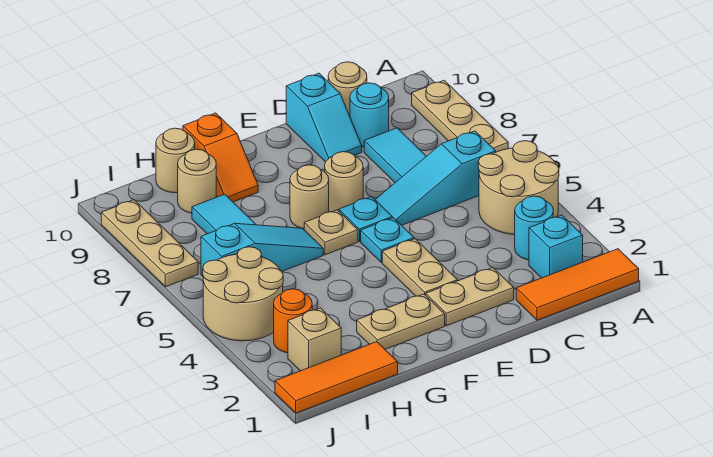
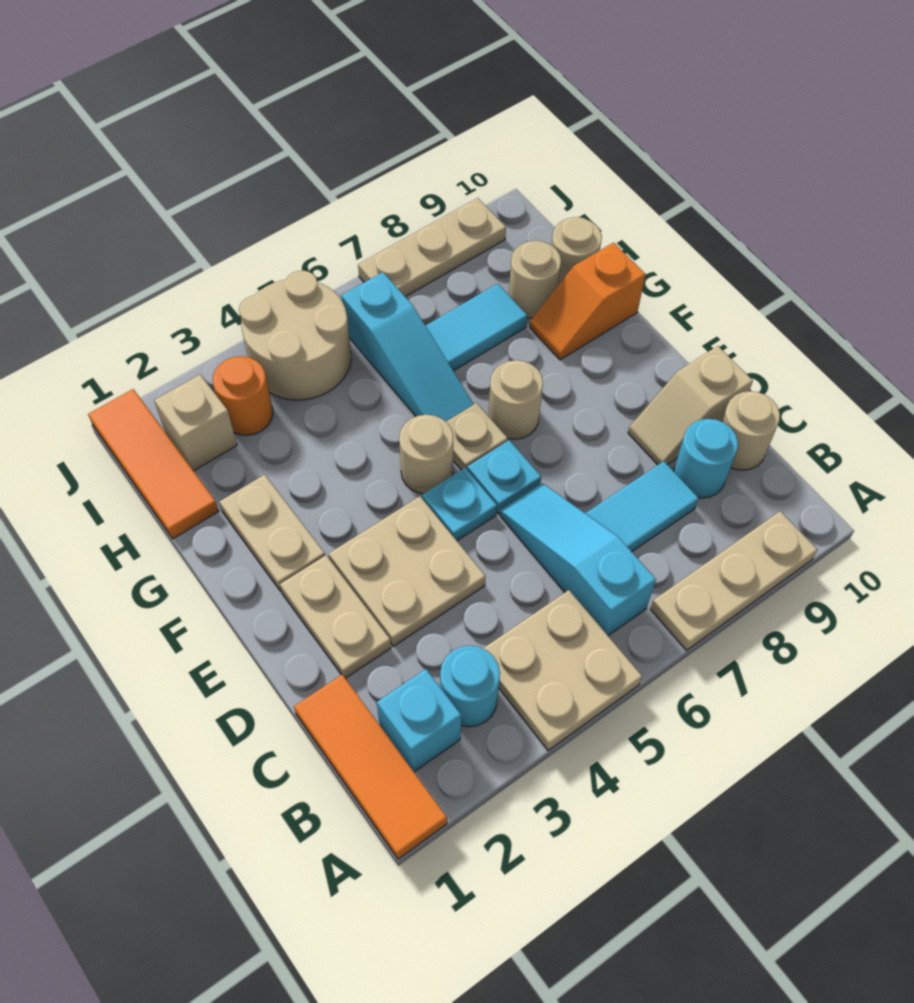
tan round brick A4:B5 level 1 -> tan plate A4:B5 level 1
cyan slope D9:D10 level 1 top 10 -> tan slope D9:D10 level 1 top 10
tan plate E3:E4 level 1 -> tan plate D3:E4 level 1
tan round brick E7 level 1 -> tan round brick F5 level 1

